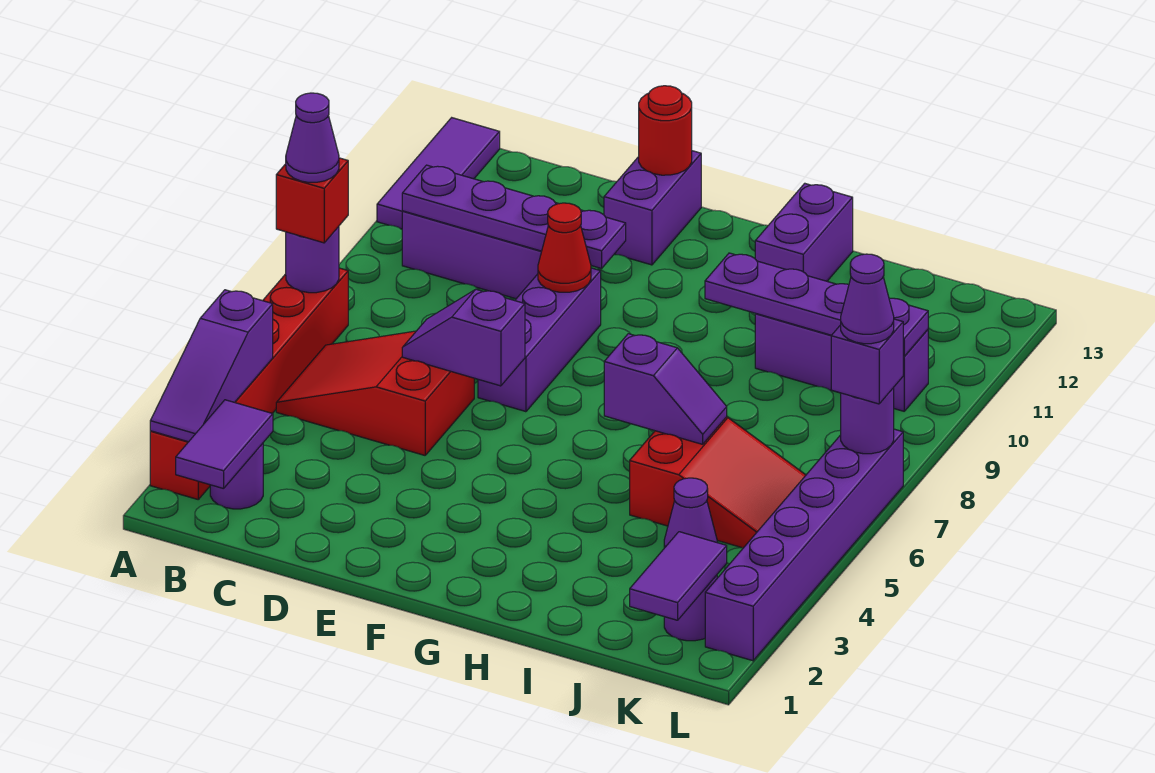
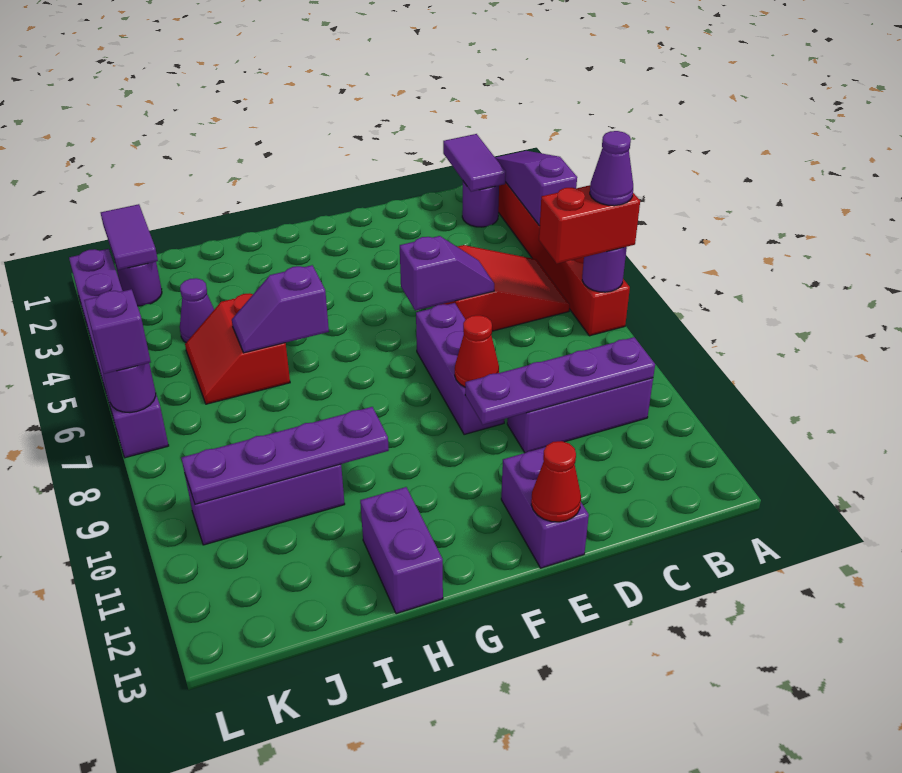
red brick A7 level 3 -> red brick A7:B7 level 3
purple tile A11:A13 level 1 -> none
red round brick E13 level 2 -> red cone E13 level 2
red slope I5:K6 level 1 top I -> red slope I5:J6 level 1 top I
purple cone L7 level 4 -> none

